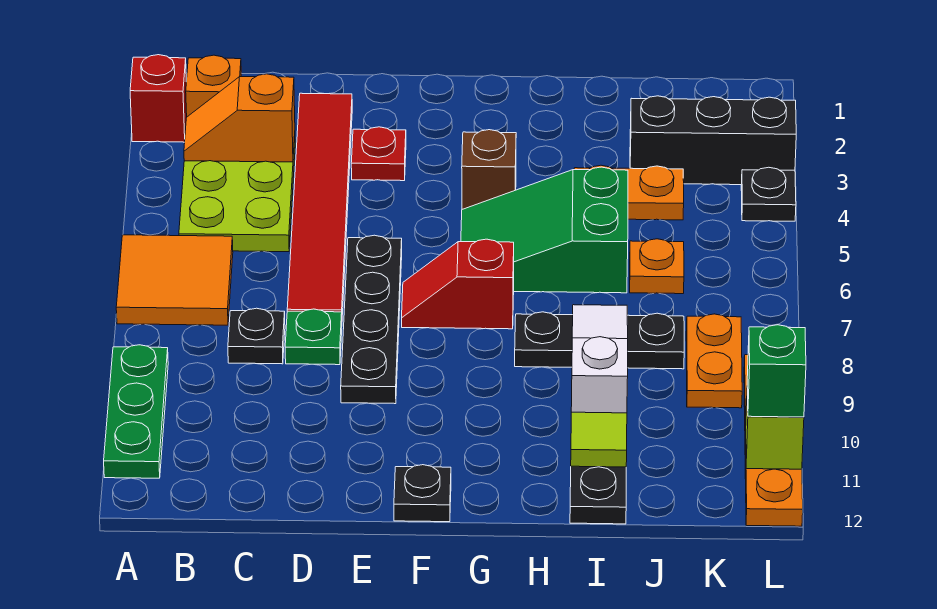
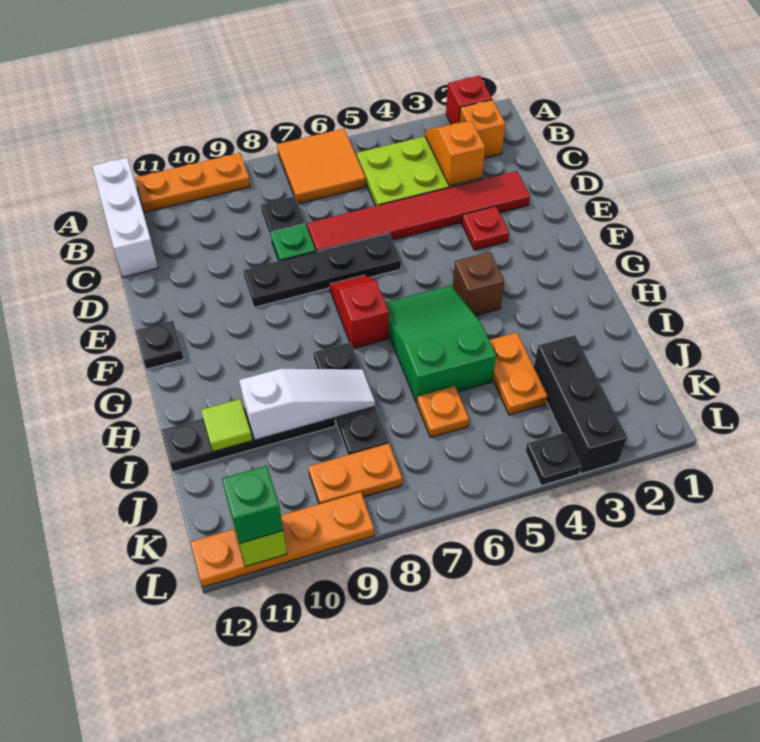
green plate A9:A11 level 1 -> orange plate A9:A11 level 1
none -> white brick A12:C12 level 1

